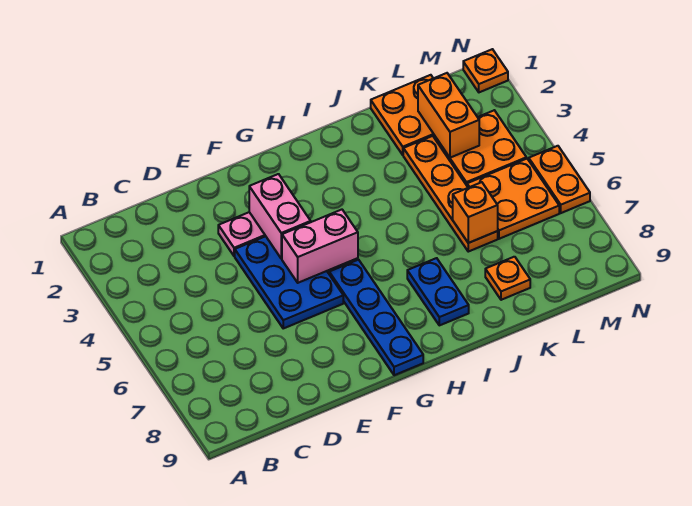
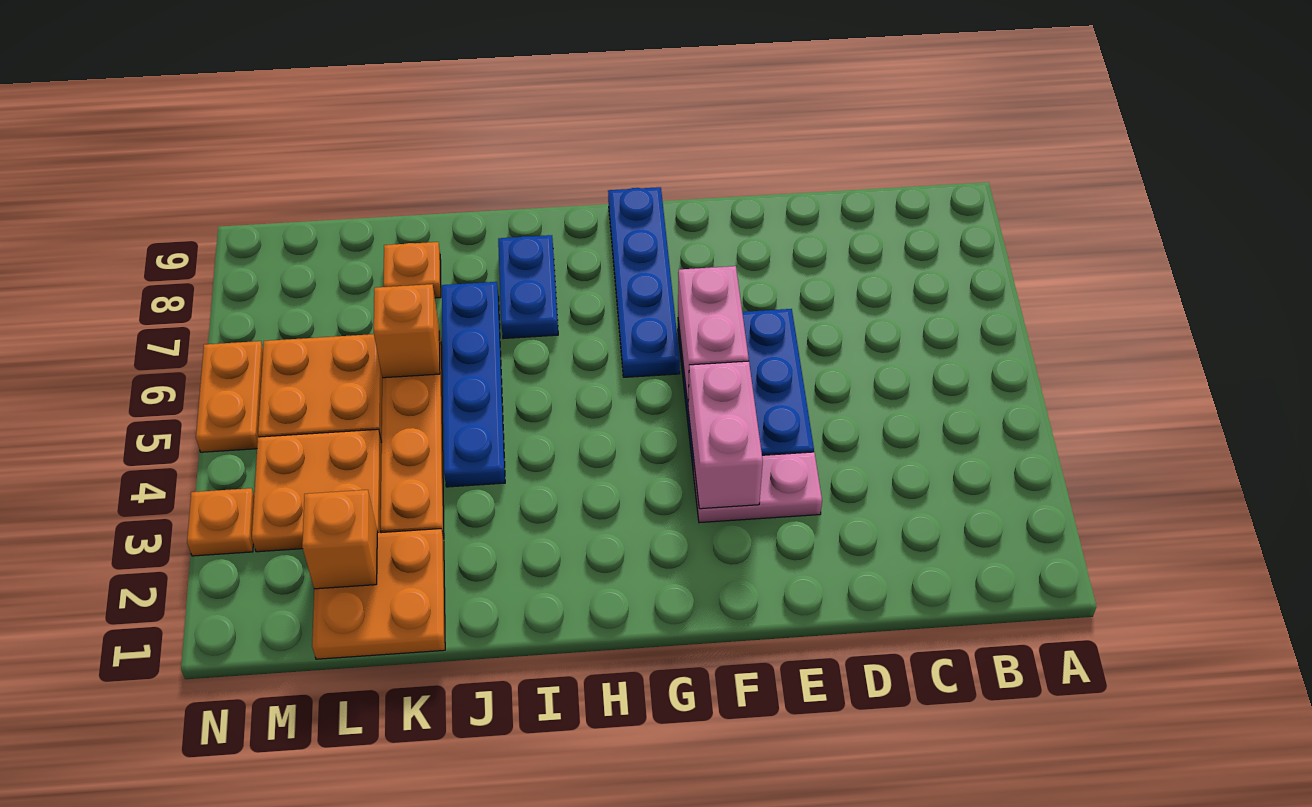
pink brick F5:G5 level 2 -> pink brick F5:F6 level 2
none -> blue plate J4:J7 level 1
orange brick L2:L3 level 2 -> orange brick L2 level 2
orange plate N1 level 1 -> orange plate N3 level 1

